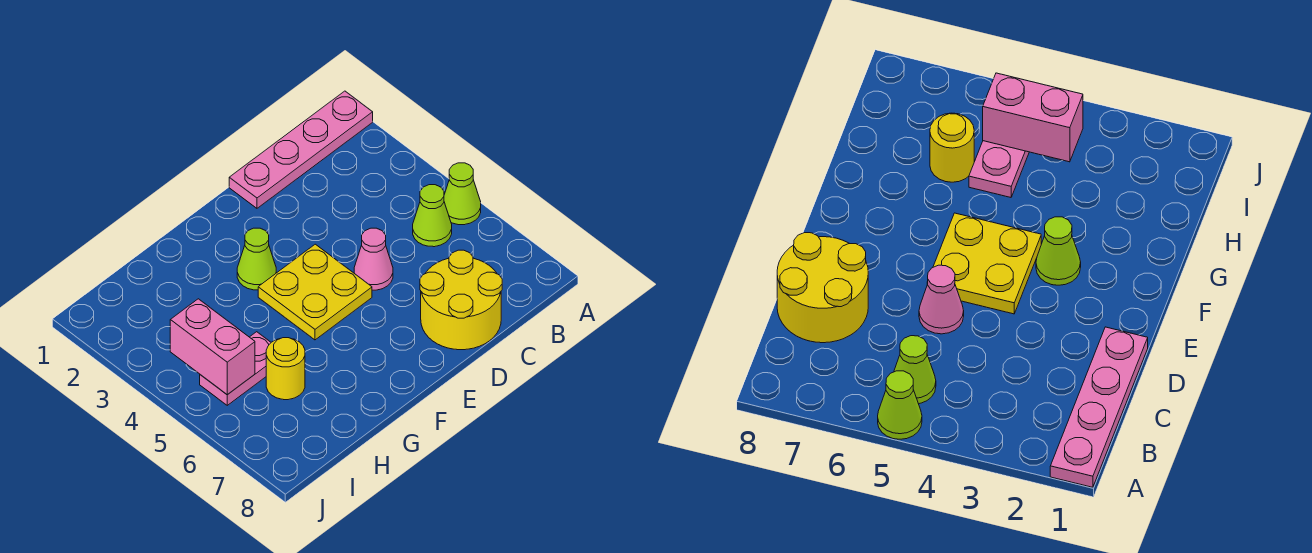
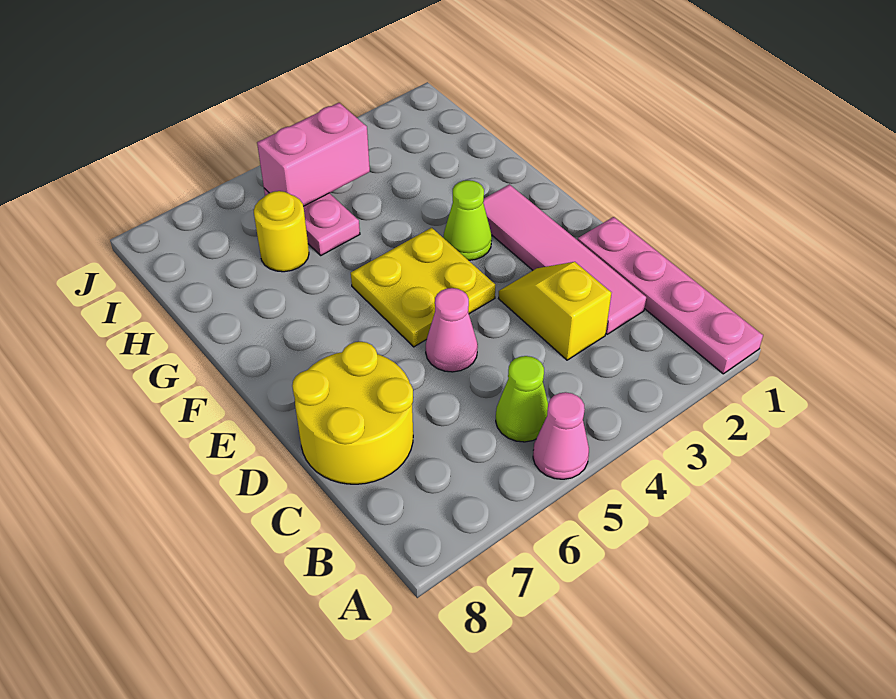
lime cone A5 level 1 -> pink cone A5 level 1
none -> pink tile C2:F2 level 1
none -> yellow slope C3:D3 level 1 top C

